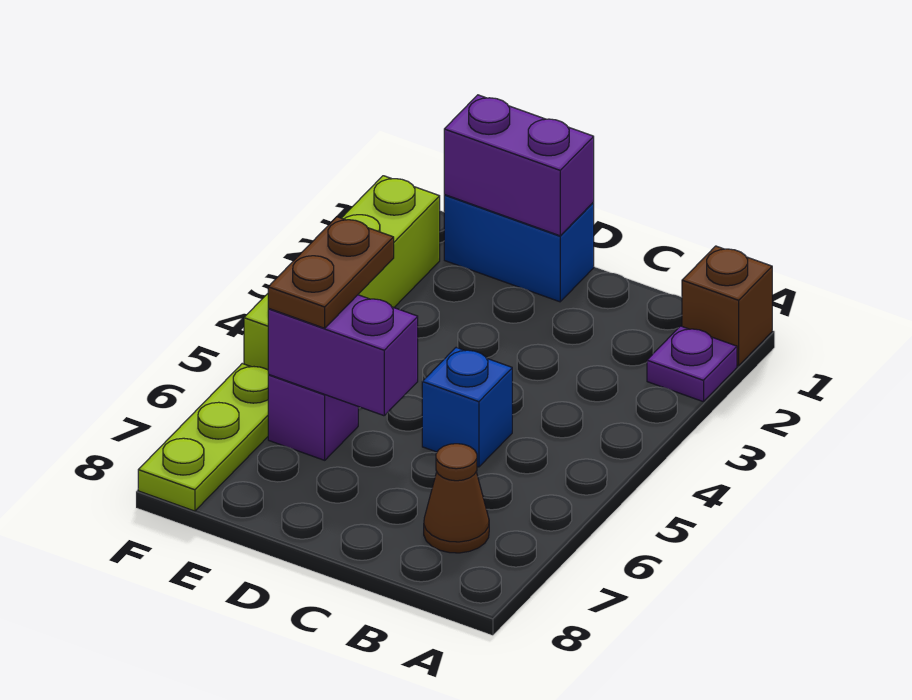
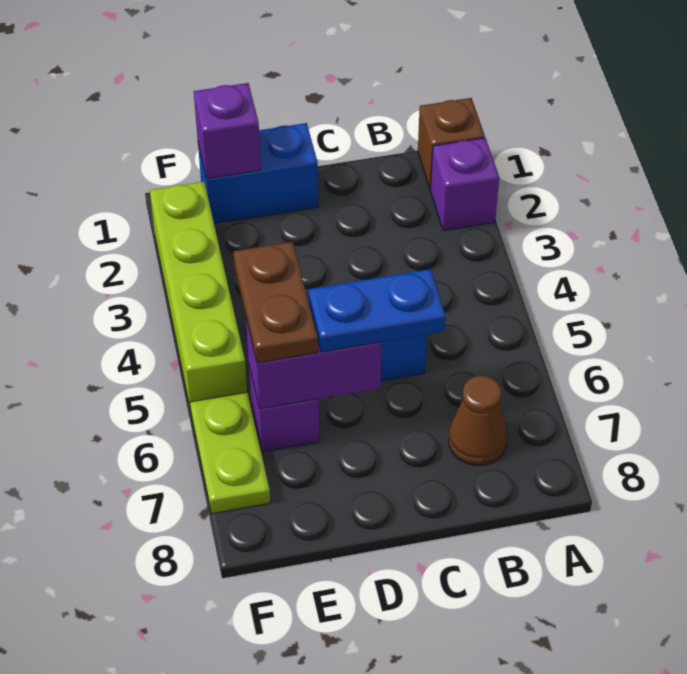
purple plate A2 level 1 -> purple brick A2 level 1
none -> blue plate C6:D6 level 3
purple brick D1:E1 level 2 -> purple brick E1 level 2
lime plate F6:F8 level 1 -> lime plate F6:F7 level 1

